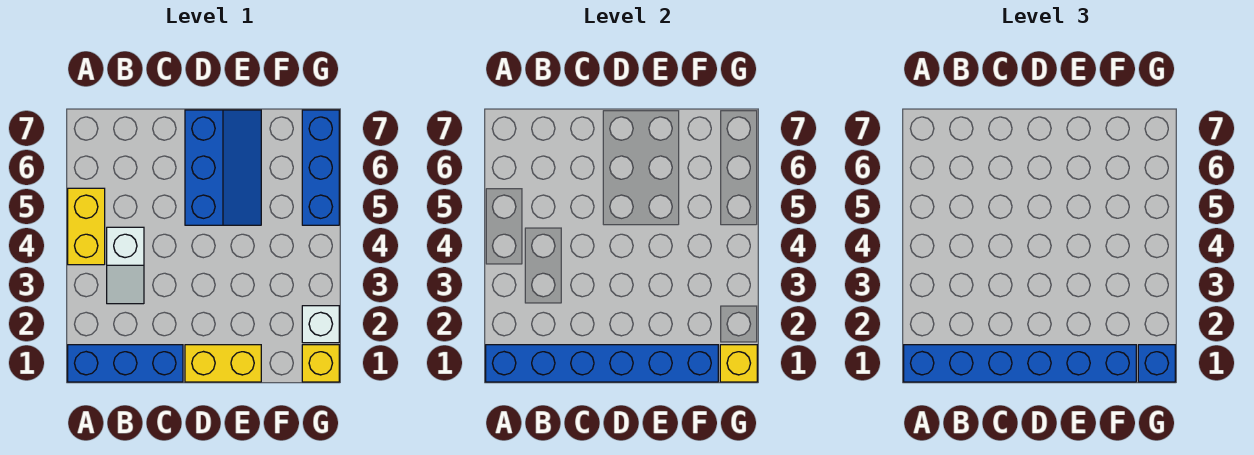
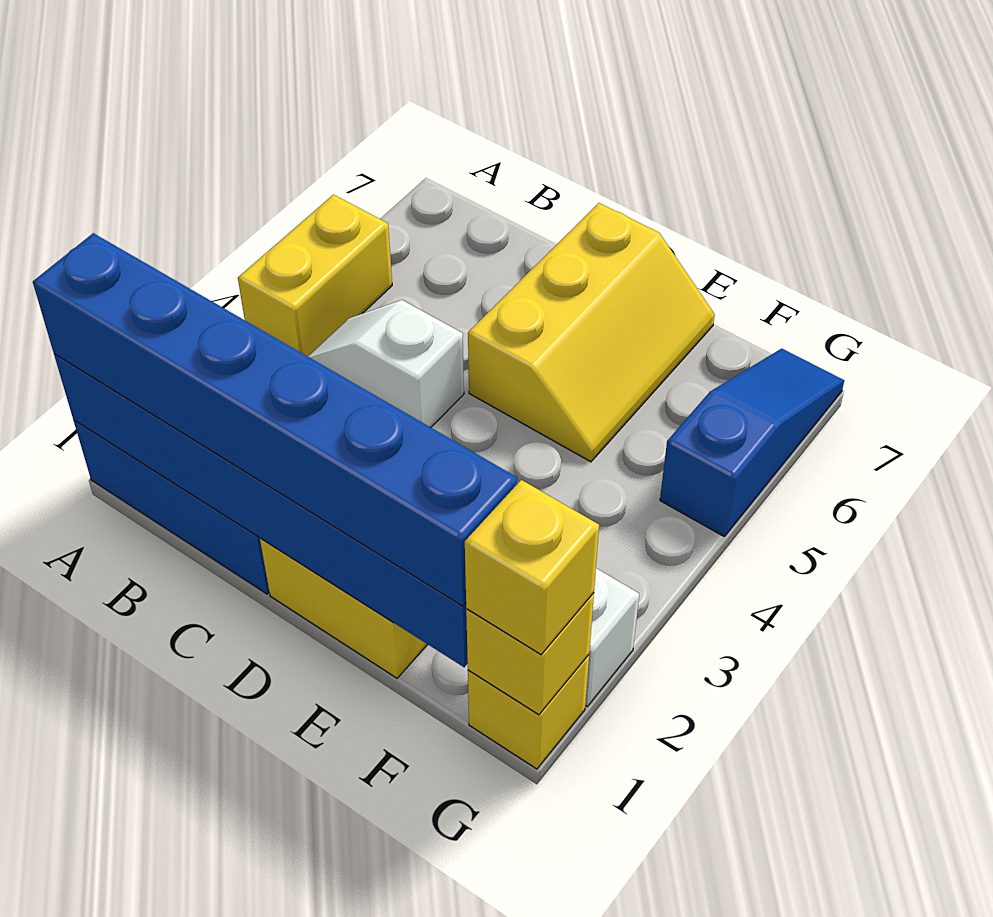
white slope B3:B4 level 1 top 4 -> white slope B4:C4 level 1 top C
blue slope D5:E7 level 1 top D -> yellow slope D5:E7 level 1 top D
blue brick G1 level 3 -> yellow brick G1 level 3
blue brick G5:G7 level 1 -> blue slope G5:G7 level 1 top 5

